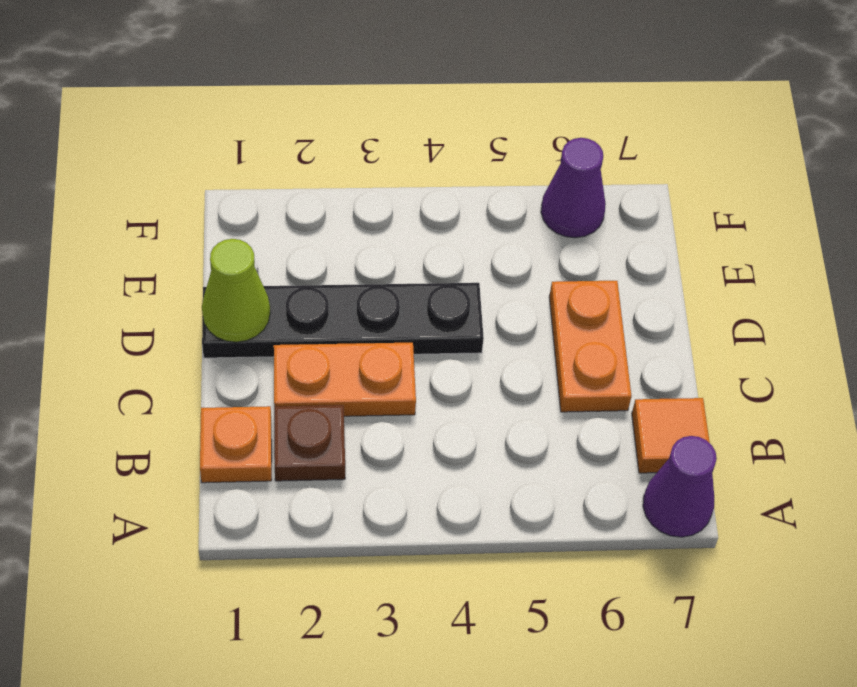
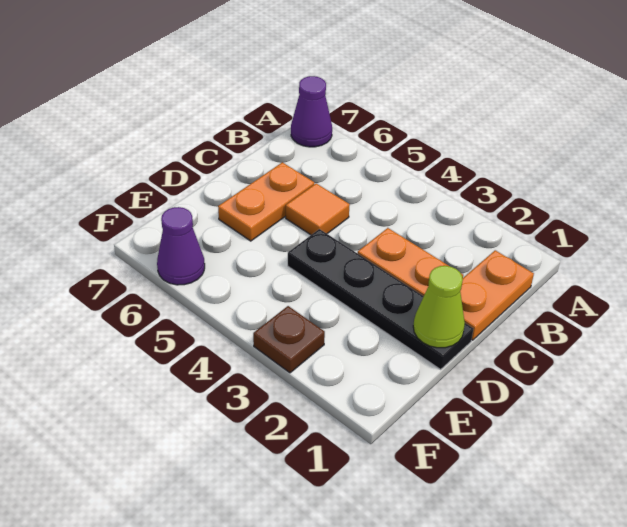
orange plate B1 level 1 -> orange plate B1:C1 level 1
brown plate B2 level 1 -> brown plate F3 level 1
orange tile B7 level 1 -> orange tile C5 level 1

